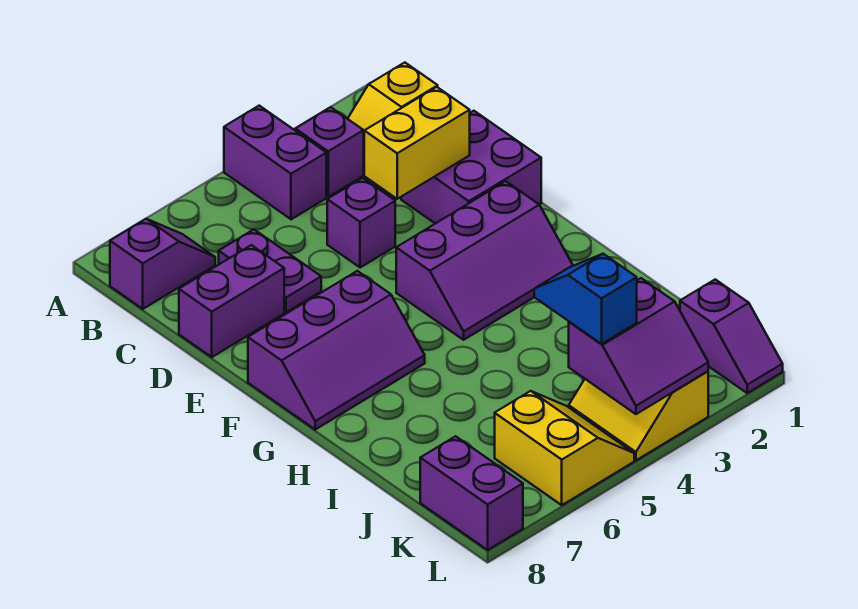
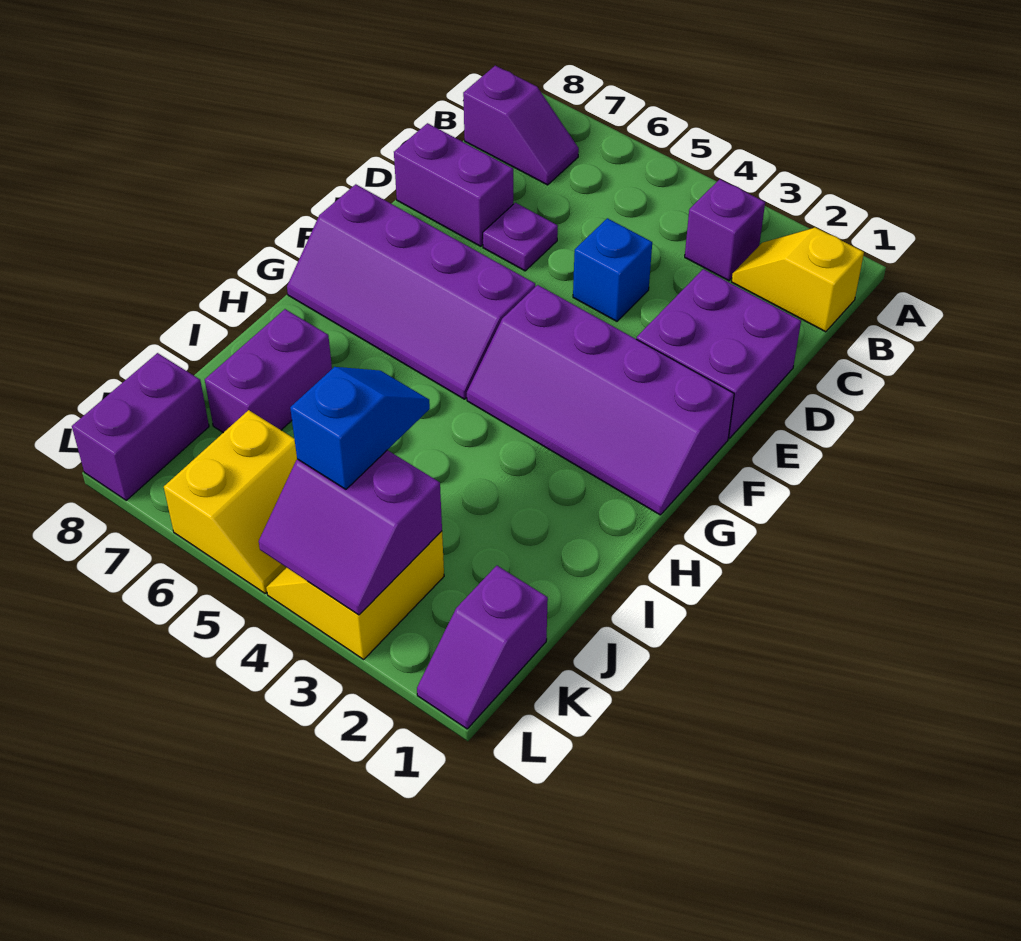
purple brick A4:B4 level 1 -> purple brick I7:J7 level 1
purple plate C6:D6 level 1 -> purple plate D6 level 1
yellow brick D2:D3 level 2 -> none
purple brick D4 level 1 -> blue brick D4 level 1
purple slope F2:G4 level 1 top F -> purple slope F1:G4 level 1 top F
purple slope F6:G8 level 1 top F -> purple slope F5:G8 level 1 top F

